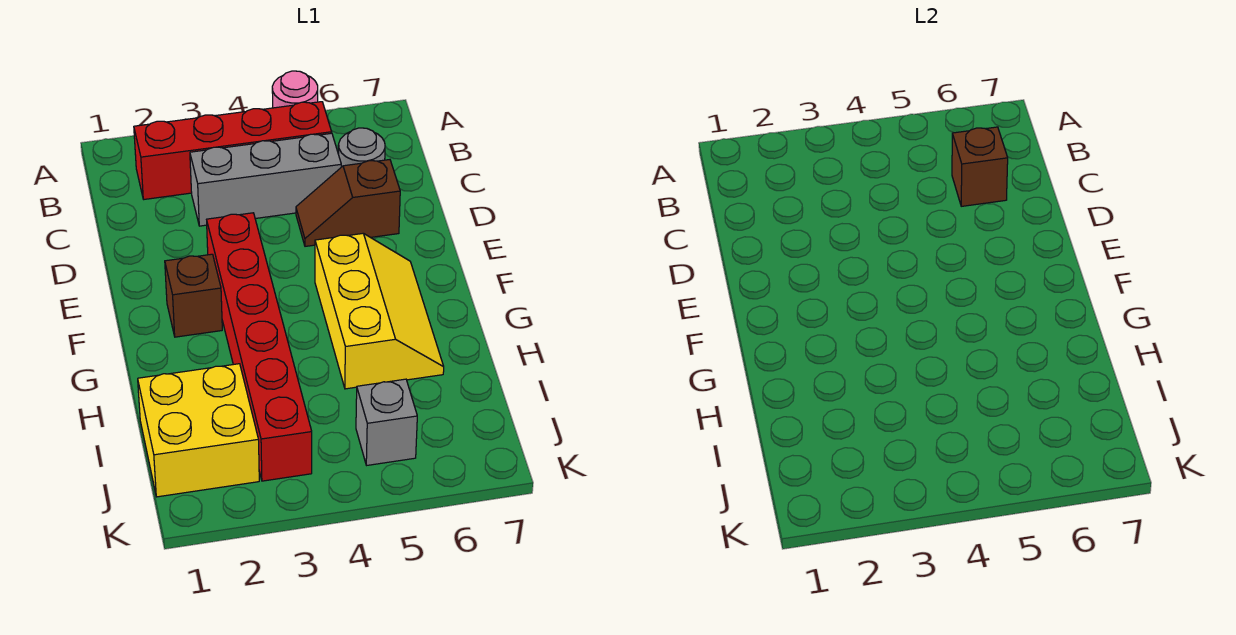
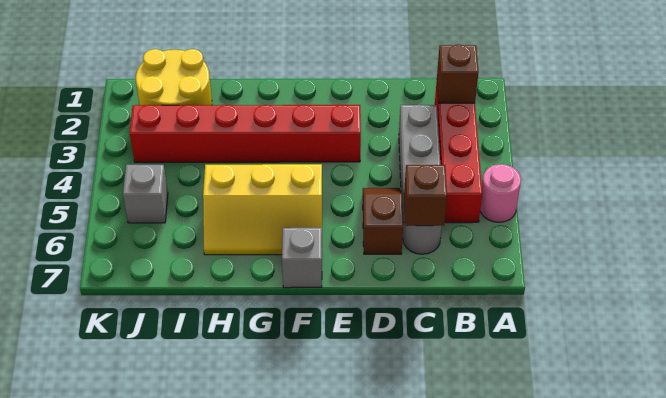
brown brick F2 level 1 -> brown brick B2 level 2
none -> grey brick F7 level 1
yellow brick I1:J2 level 1 -> yellow round brick I1:J2 level 1

